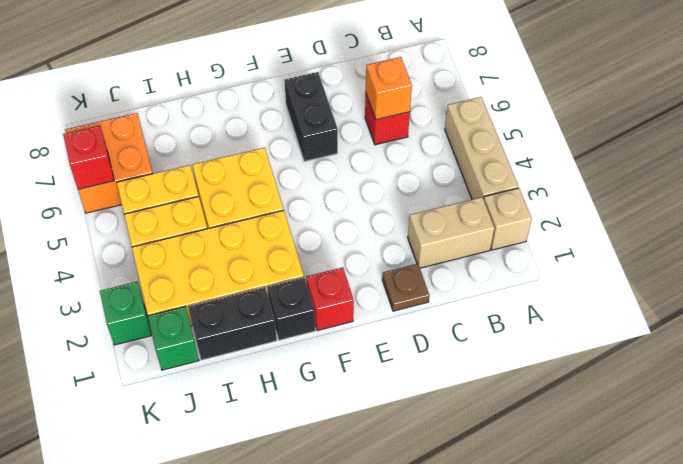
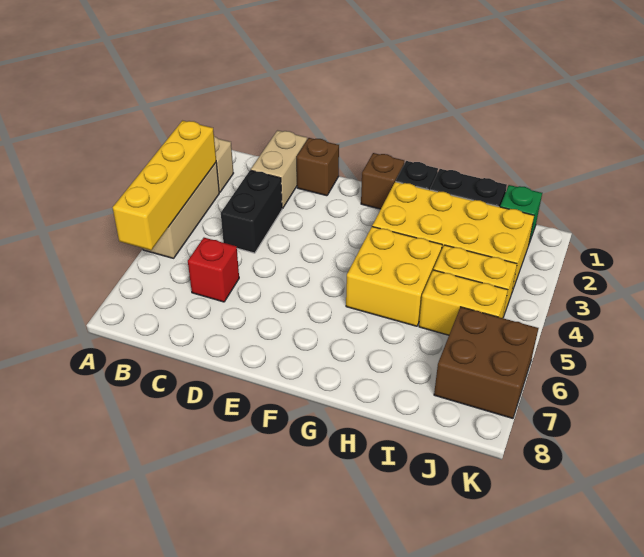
none -> yellow brick A3:A6 level 2
tan brick B2:C2 level 1 -> tan brick C1:C2 level 1
orange brick C6 level 2 -> none
brown plate D1 level 1 -> brown brick D1 level 1
black brick E6:E7 level 1 -> black brick C3:C4 level 1
red brick F1 level 1 -> brown brick F1 level 1
orange brick J6:K7 level 1 -> brown brick J6:K7 level 1
green brick K2 level 1 -> none
red brick K6 level 2 -> none

